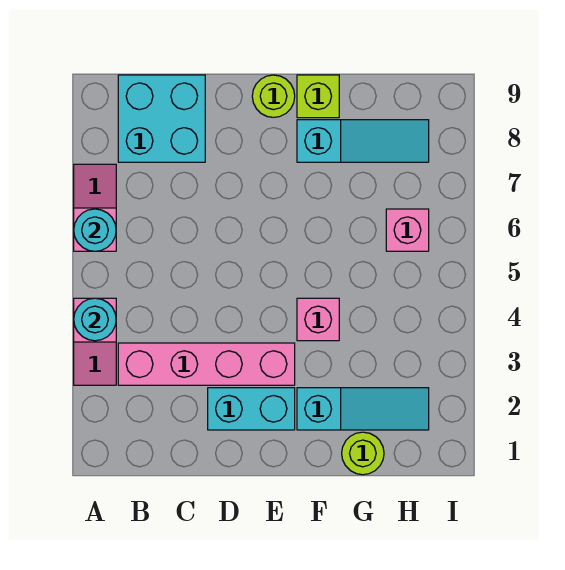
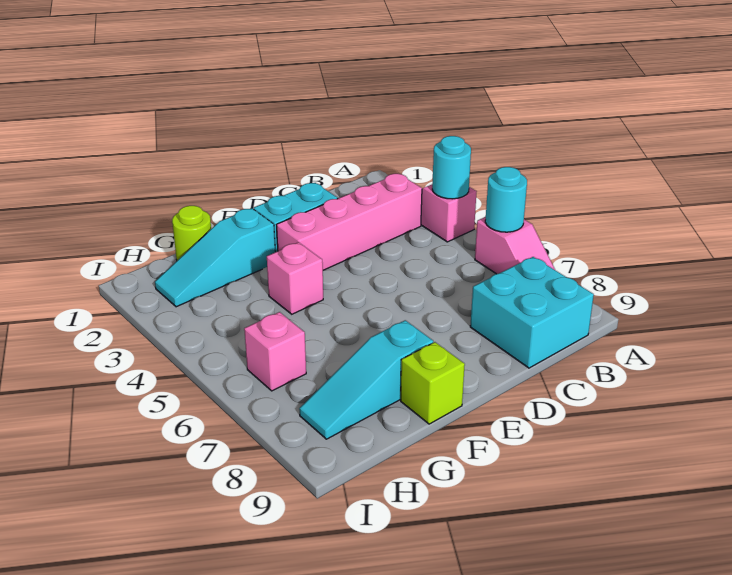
lime round brick E9 level 1 -> none

